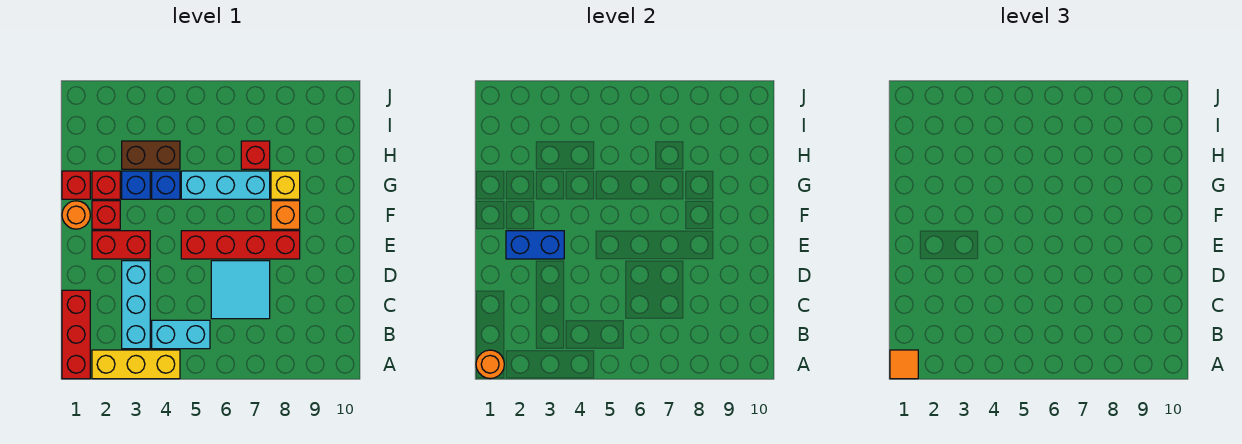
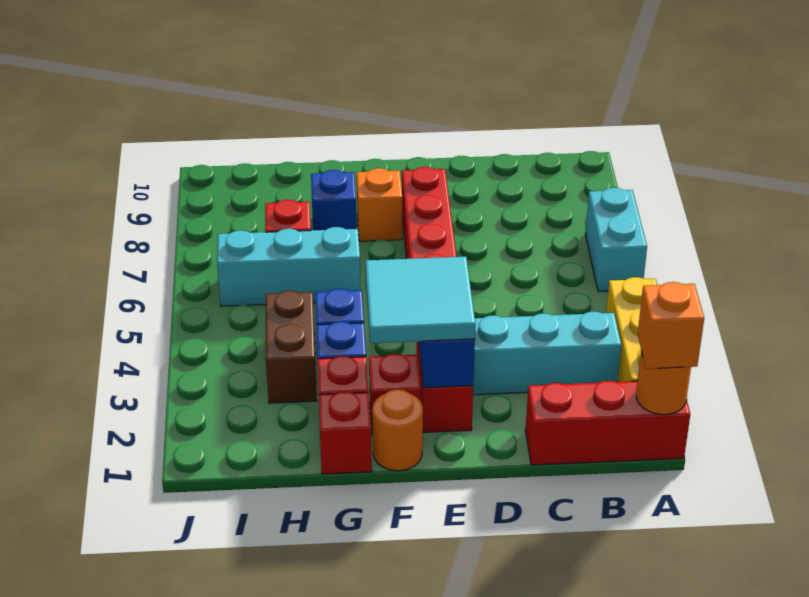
orange tile A1 level 3 -> orange brick A1 level 3
cyan brick B4:B5 level 1 -> cyan brick A6:A7 level 1
cyan tile C6:D7 level 1 -> cyan tile E2:F3 level 3
cyan brick G5:G7 level 1 -> cyan brick G6:I6 level 1
yellow brick G8 level 1 -> blue brick G8 level 1

